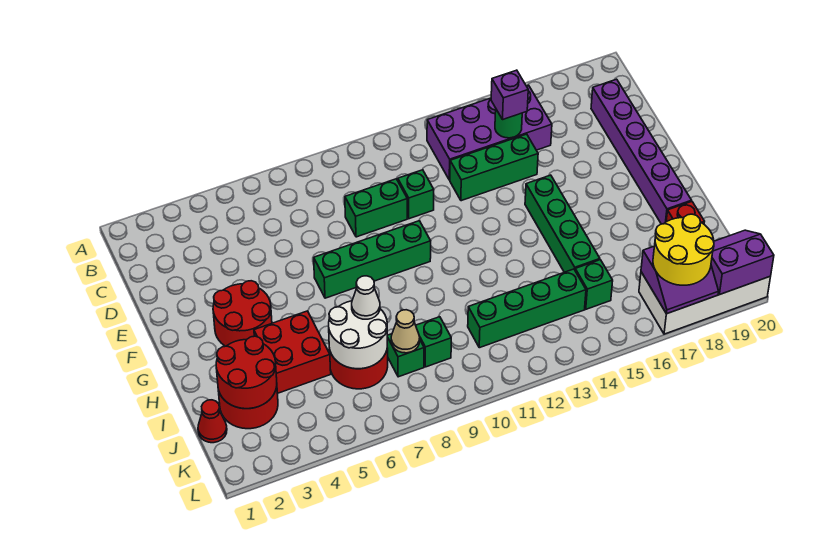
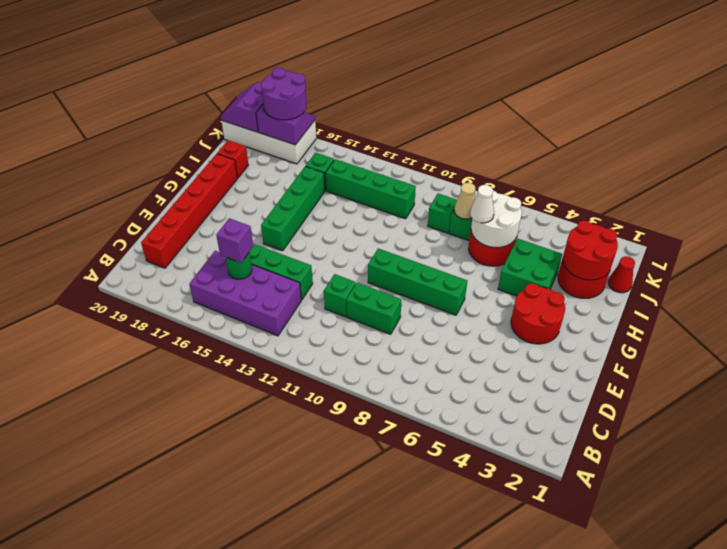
purple brick C19:H19 level 1 -> red brick C19:H19 level 1
red brick H4:I5 level 1 -> green brick H4:I5 level 1
yellow round brick K17:L18 level 3 -> purple round brick K17:L18 level 3
purple slope K19:L20 level 2 top L -> purple slope K19:L20 level 2 top 19

